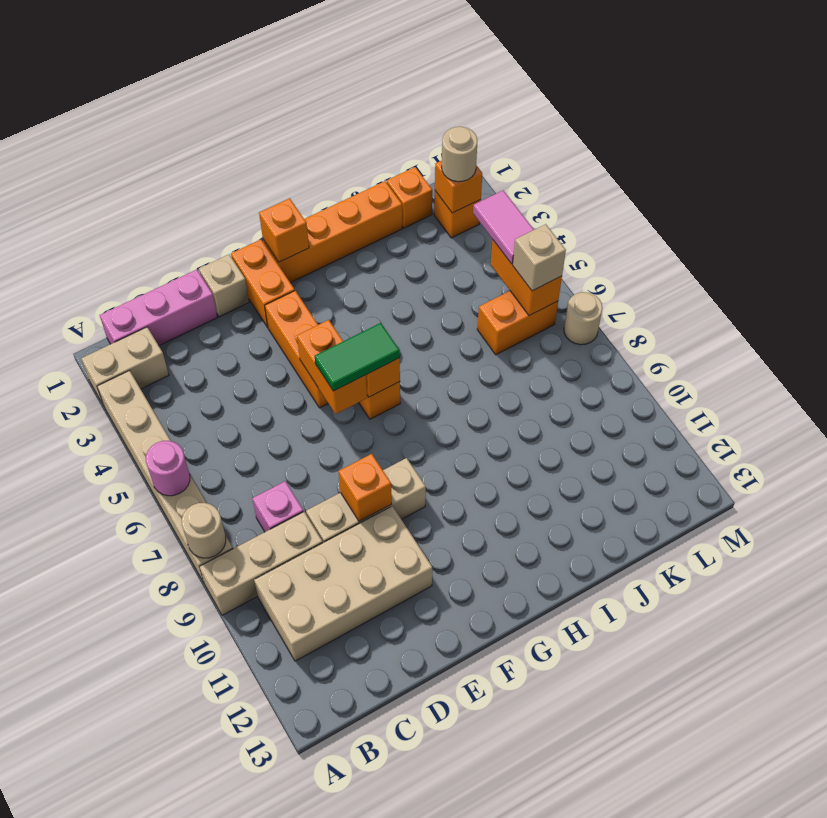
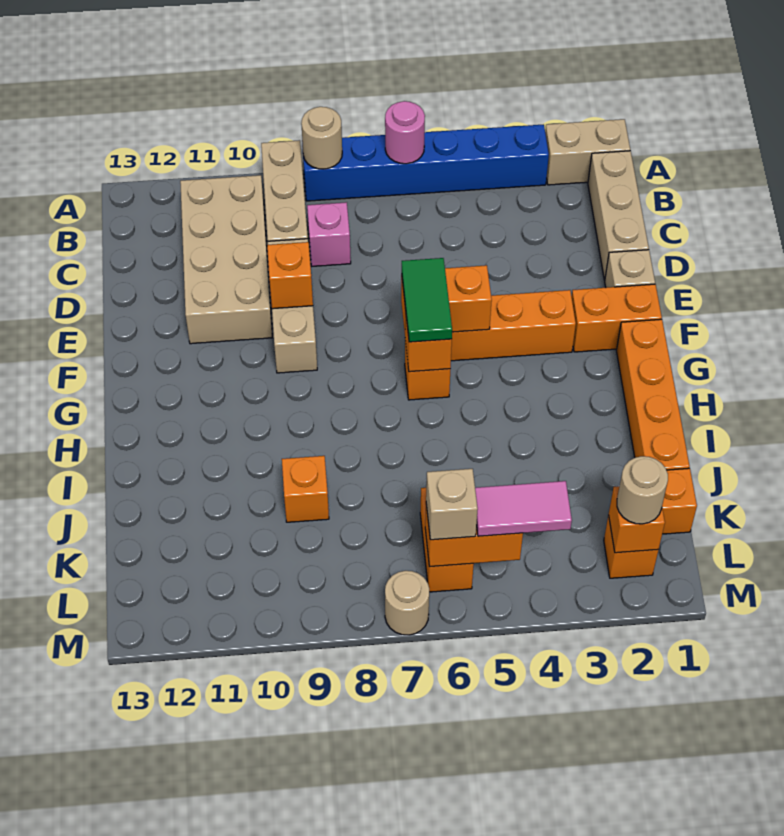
tan brick A2:B2 level 1 -> tan brick A1:A2 level 1
tan brick A3:A8 level 1 -> blue brick A3:A8 level 1
pink brick B1:D1 level 1 -> tan brick B1:D1 level 1
orange brick G1 level 2 -> orange brick J9 level 1

